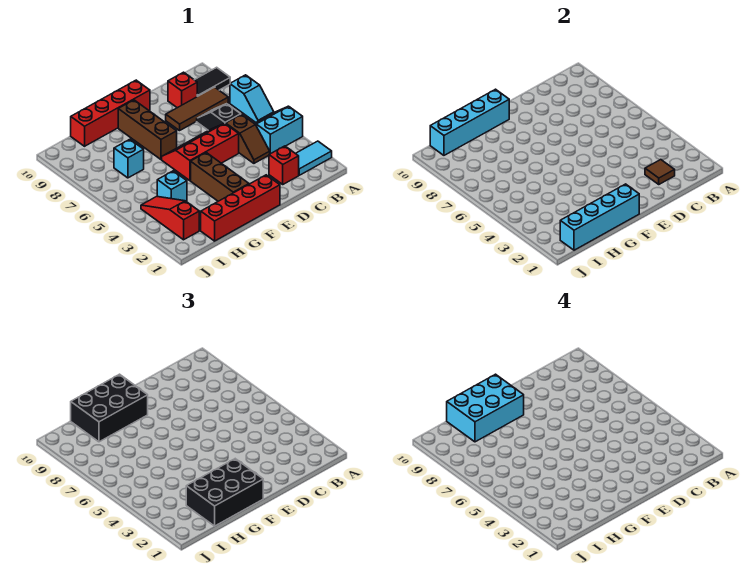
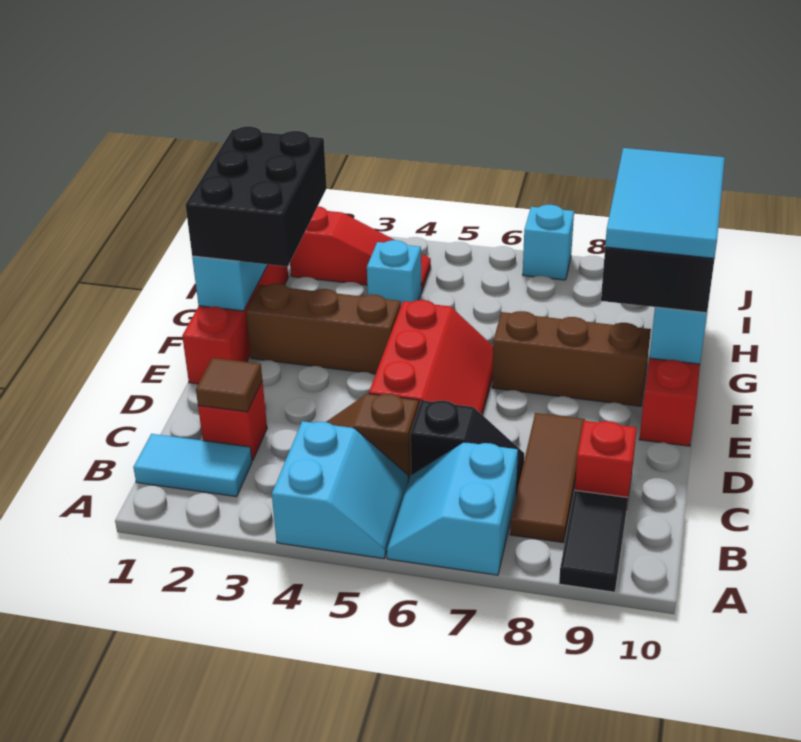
cyan tile A2:B2 level 1 -> cyan tile B1:B2 level 1
cyan slope A6:A7 level 1 top 7 -> cyan slope A6:B7 level 1 top 7
cyan brick F9:H10 level 4 -> cyan tile F9:H10 level 4
cyan brick H7 level 1 -> cyan brick J7 level 1

